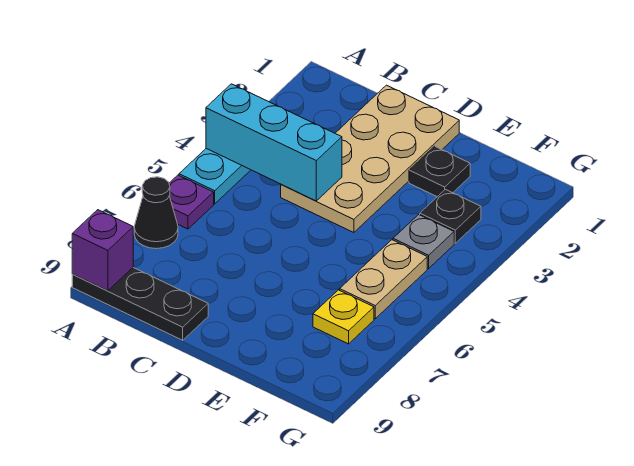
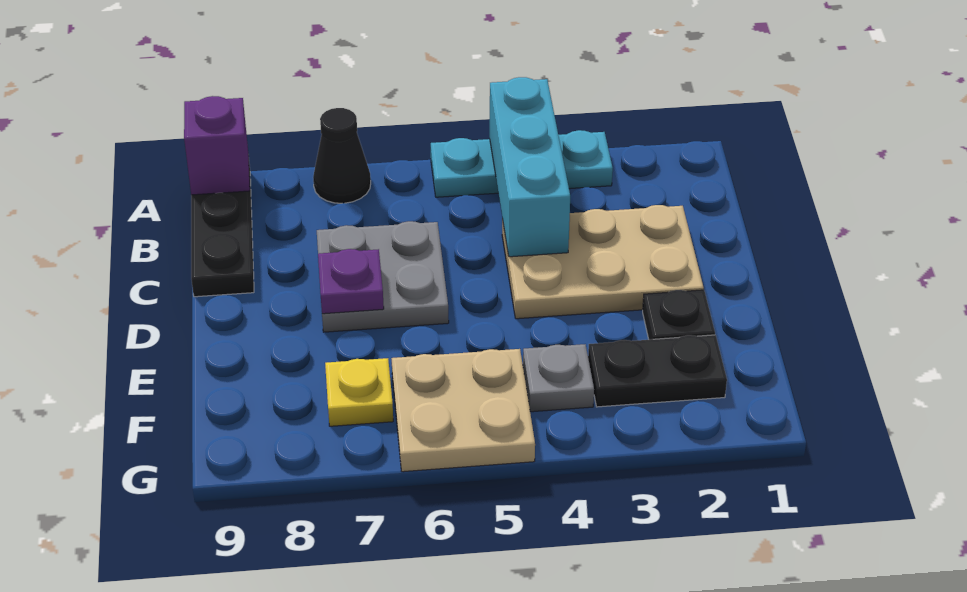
purple plate A6 level 1 -> purple plate D7 level 2
tan plate C1:D4 level 1 -> tan plate C2:D4 level 1
none -> grey plate C6:D7 level 1
black plate F3 level 1 -> black plate F2:F3 level 1
tan plate F5:F6 level 1 -> tan plate F5:G6 level 1

